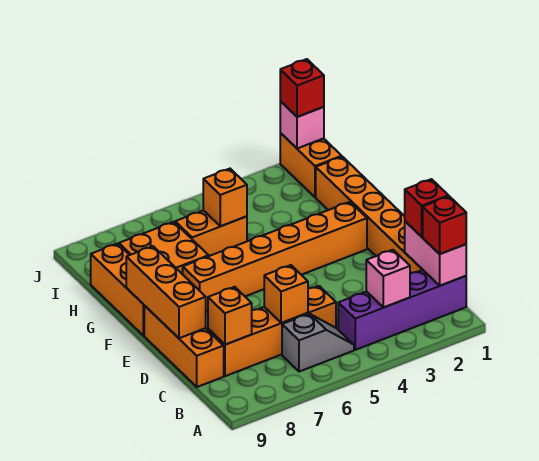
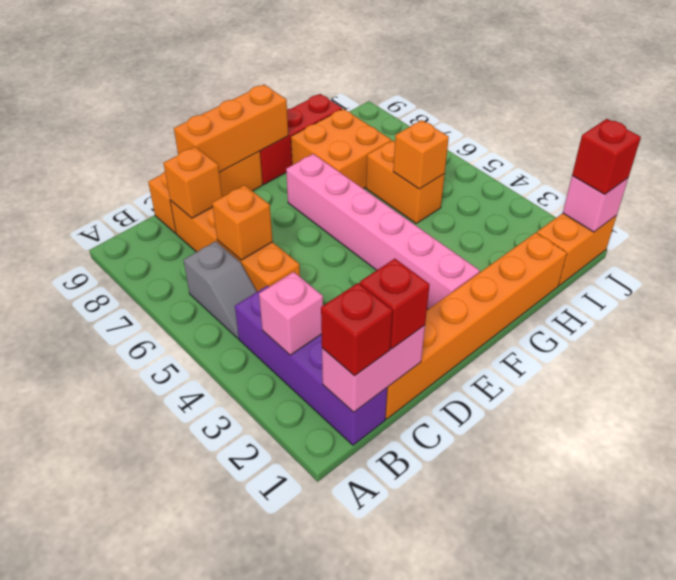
orange brick F2:F7 level 1 -> pink brick F2:F7 level 1
orange brick F9:H9 level 1 -> red brick F9:H9 level 1

